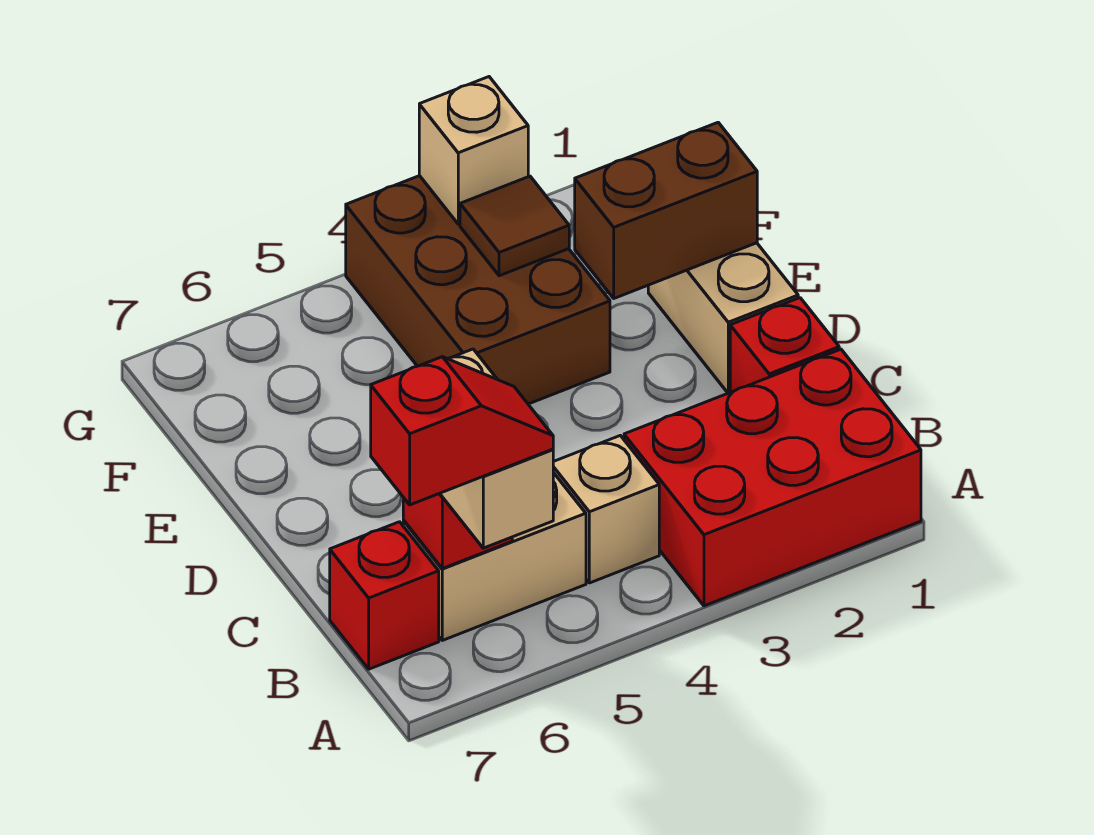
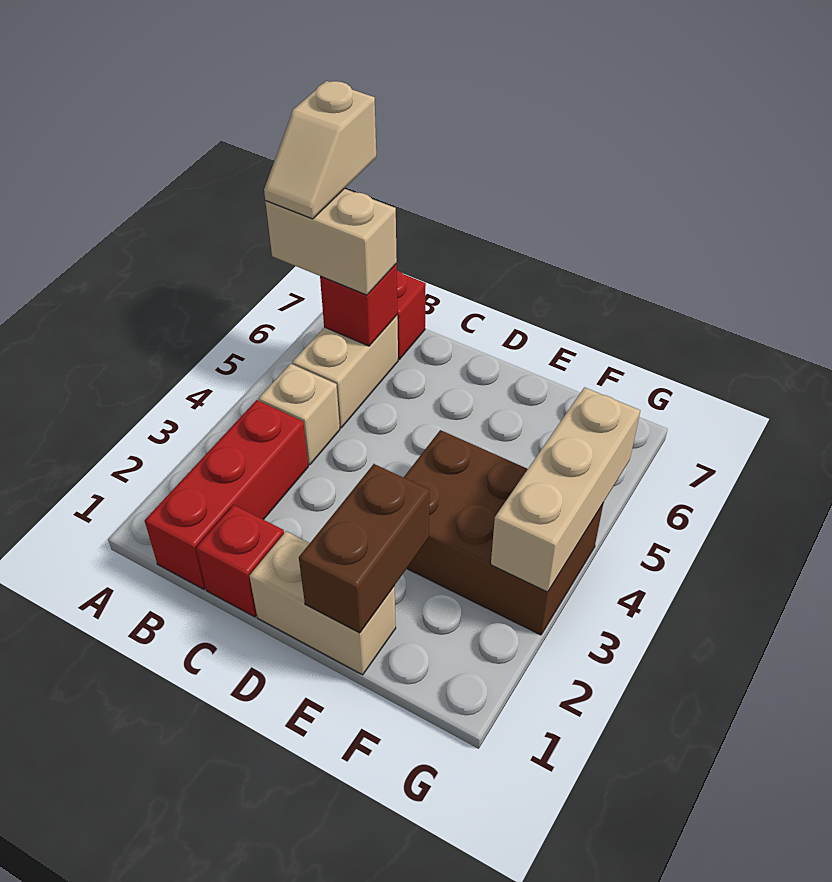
red brick A1:B3 level 1 -> red brick B1:B3 level 1
red slope A6:A7 level 4 top 7 -> tan slope A6:A7 level 4 top 7
brown tile F3 level 2 -> none
tan brick G3 level 2 -> tan brick G3:G5 level 2

